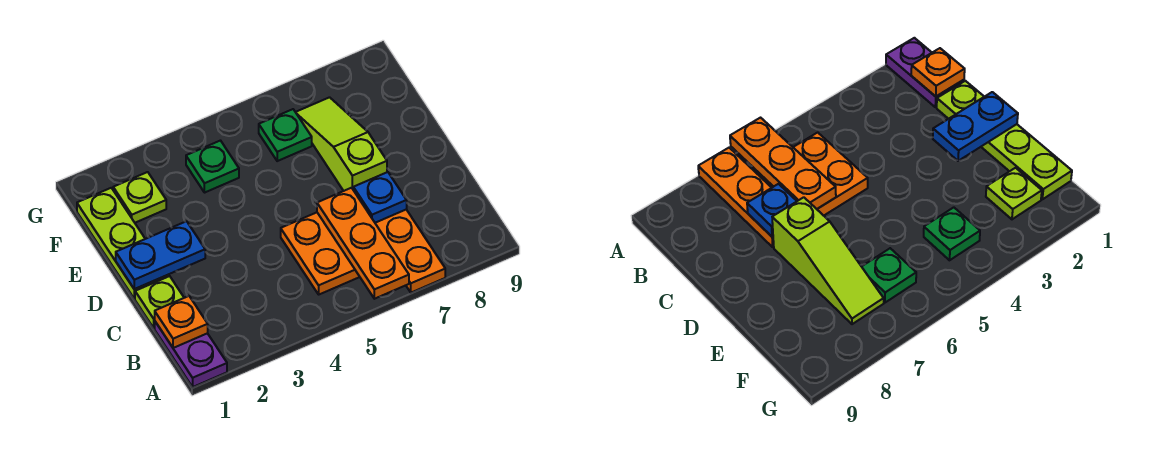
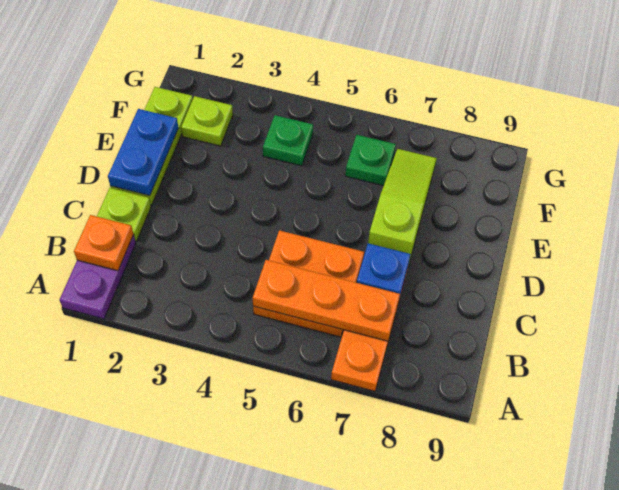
orange plate A6:C6 level 2 -> orange plate B5:B7 level 2
blue plate D1:D2 level 2 -> blue plate D1:E1 level 2

